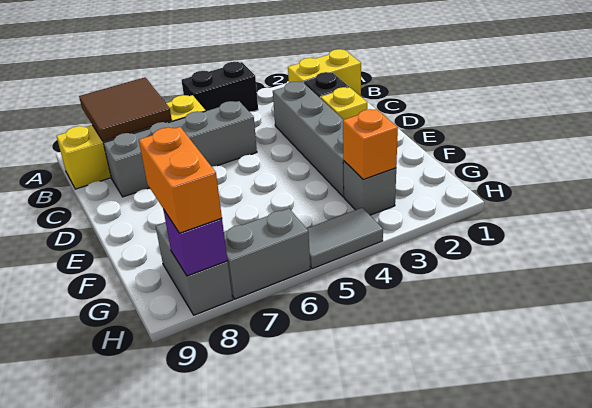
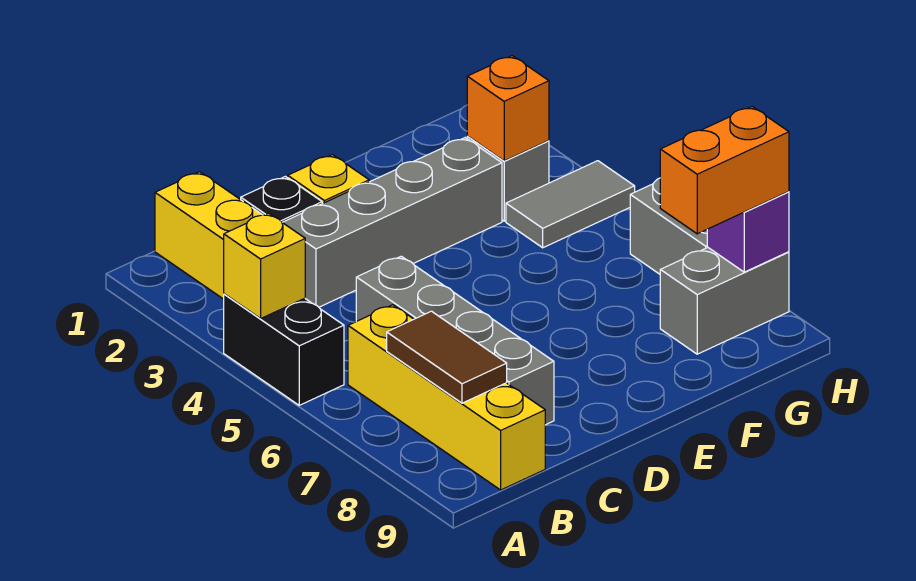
none -> yellow brick A4 level 2
brown tile A7:B8 level 2 -> brown tile B7:B8 level 2
grey tile H4:H5 level 1 -> grey tile G4:H4 level 1

